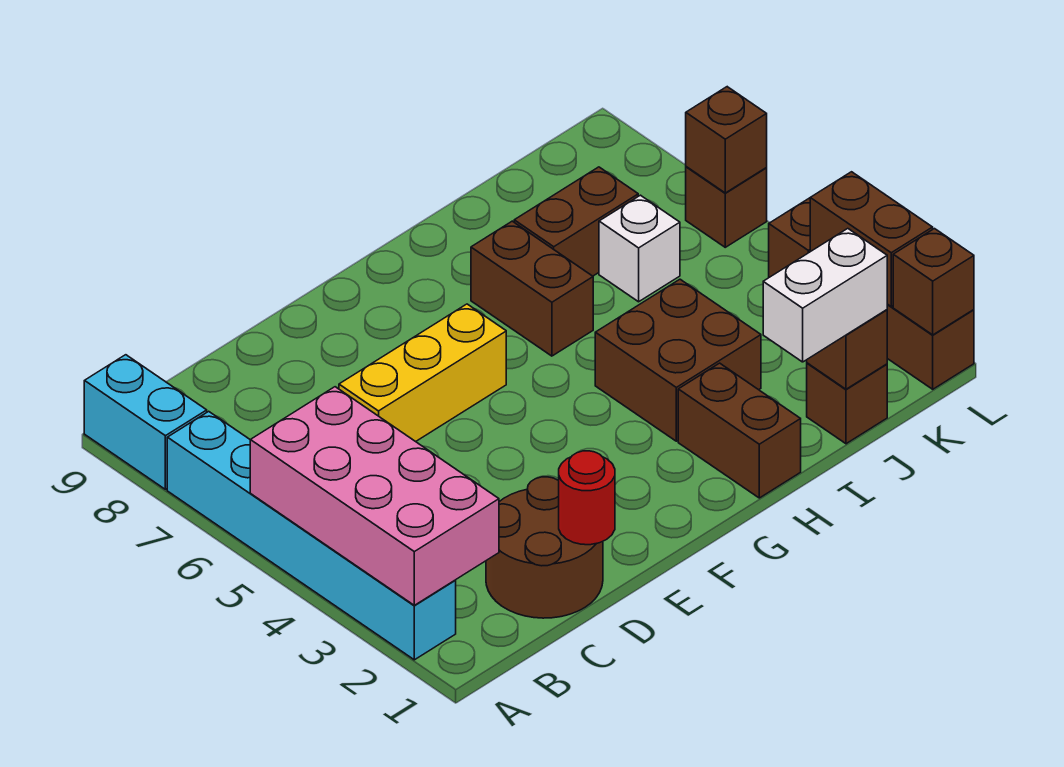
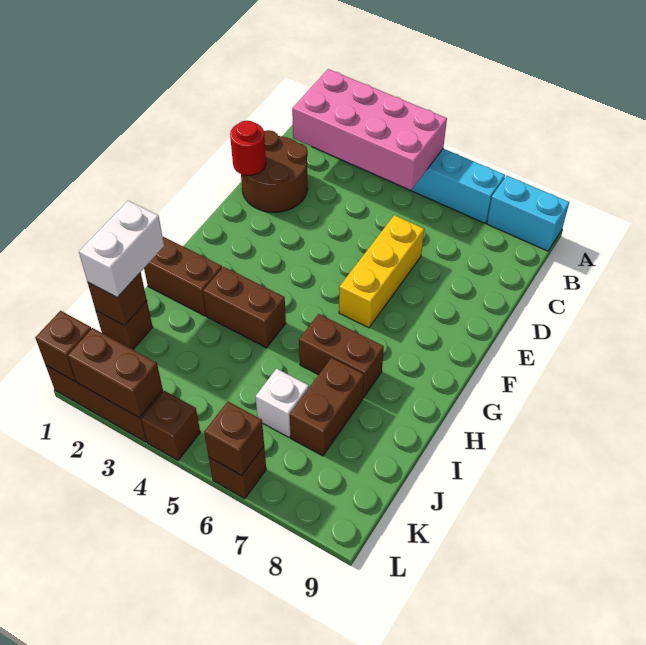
brown brick H3:I4 level 1 -> brown brick H3:H4 level 1

